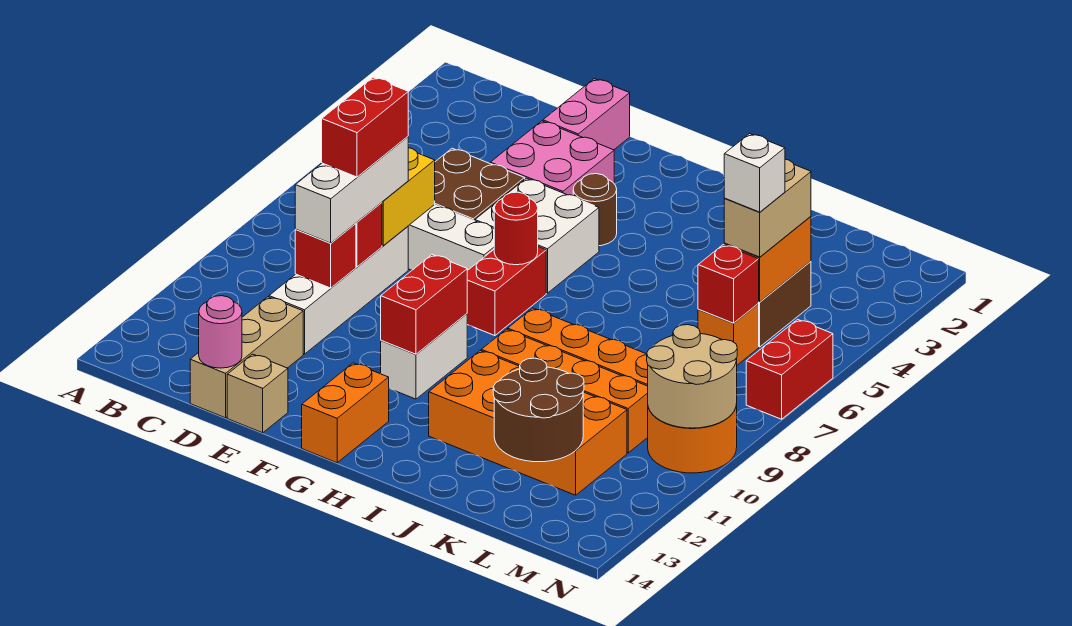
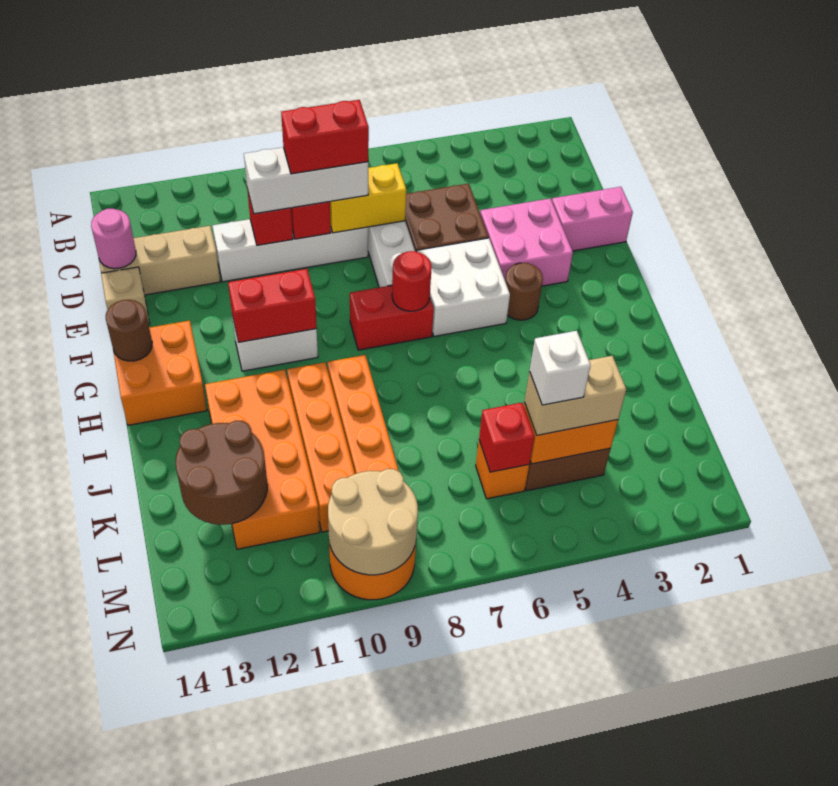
orange brick G13:G14 level 1 -> orange brick G13:H14 level 1
none -> brown round brick G14 level 2
red brick N6:N7 level 1 -> none

